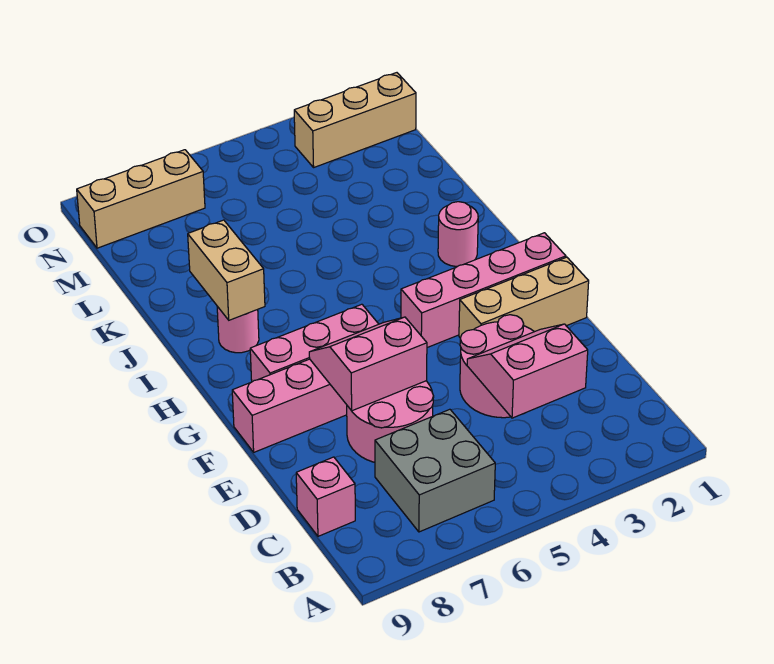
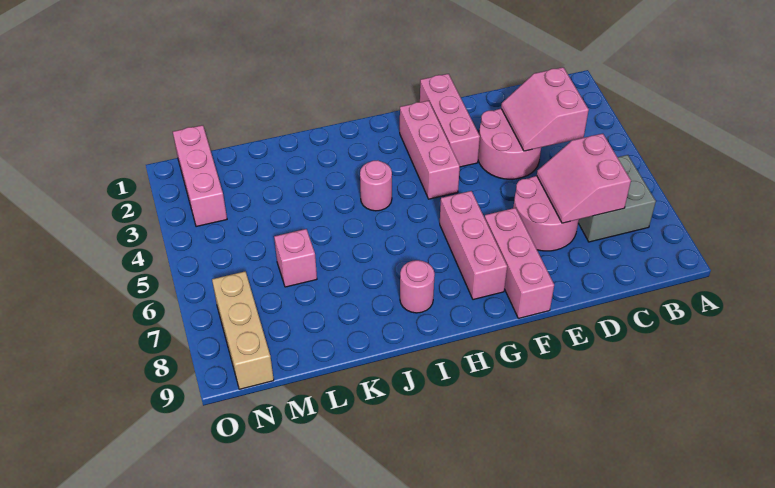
pink brick C9 level 1 -> pink brick L6 level 1
pink slope E6:F7 level 2 top E -> pink slope C6:D7 level 2 top C
tan brick F1:F3 level 1 -> pink brick F1:F3 level 1
pink brick G1:G4 level 1 -> pink brick G2:G4 level 1
pink round brick I2 level 1 -> pink round brick I4 level 1
tan brick I8:J8 level 2 -> none
tan brick N1:N3 level 1 -> pink brick N1:N3 level 1

